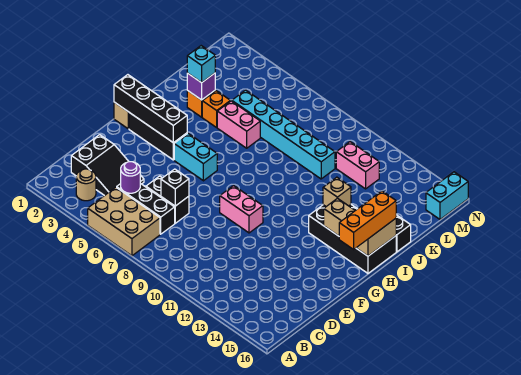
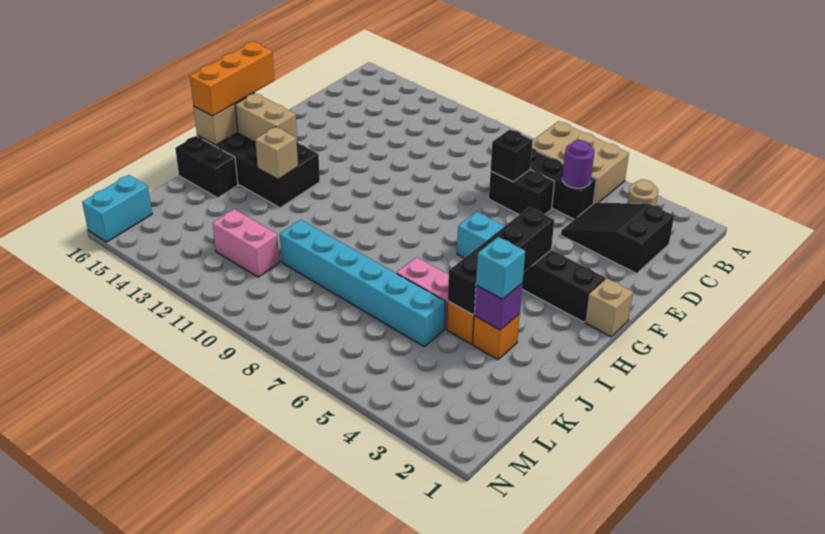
pink brick F9:F10 level 1 -> none
black brick G1:G4 level 2 -> black brick G4:J4 level 2

